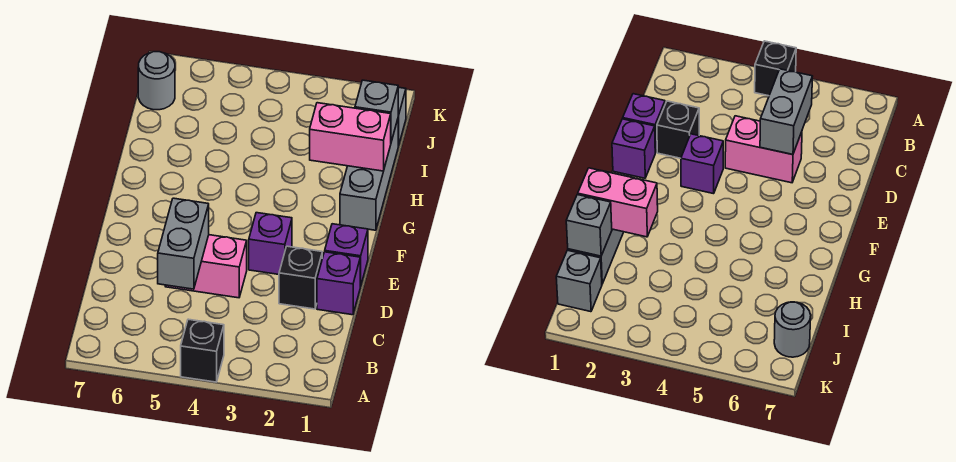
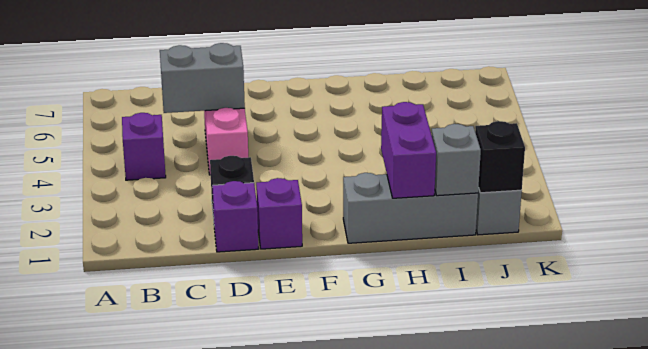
black brick A4 level 1 -> black brick J1 level 2
purple brick E3 level 1 -> purple brick B4 level 1
pink brick H1:H2 level 2 -> purple brick H1:H2 level 2
grey round brick J7 level 1 -> none

